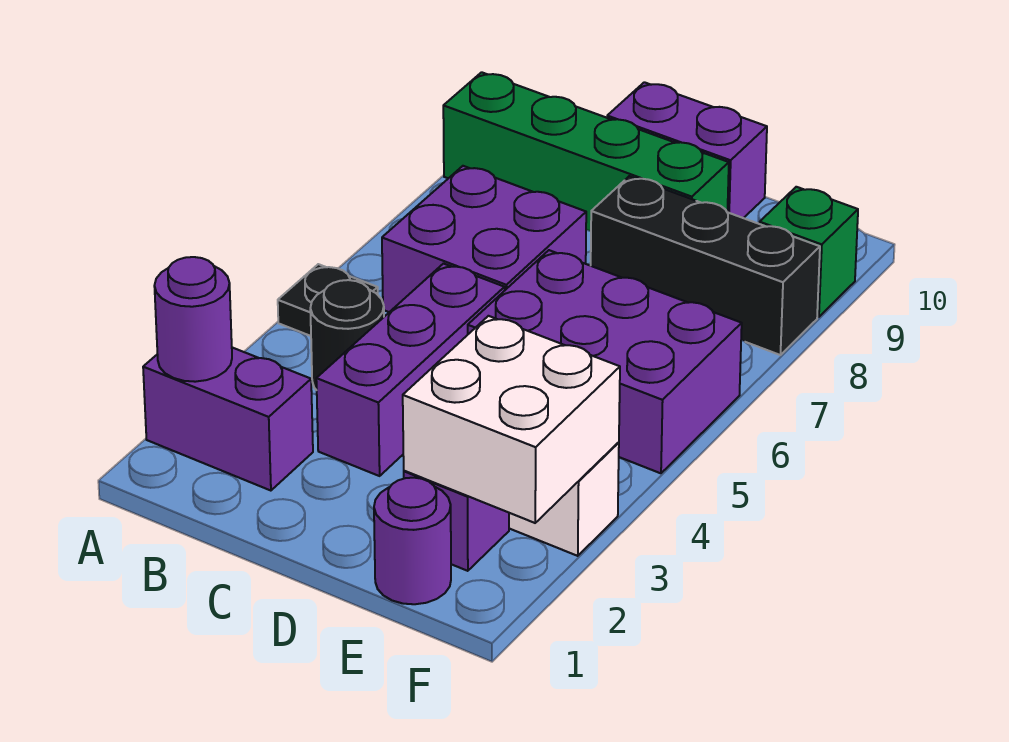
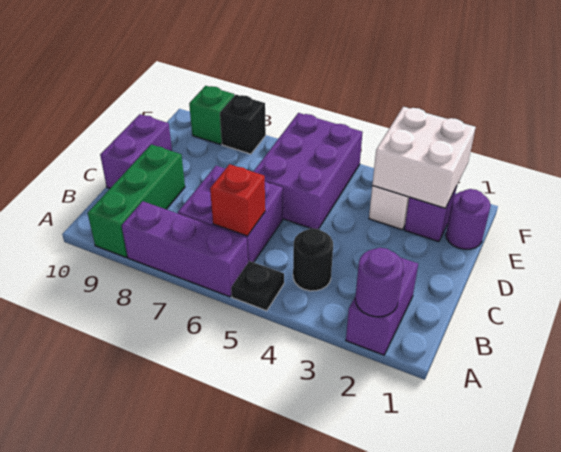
green brick A9:D9 level 1 -> green brick A9:C9 level 1
none -> red brick B6 level 2
purple brick C3:C5 level 1 -> purple brick A6:A8 level 1
black brick D8:F8 level 1 -> black brick F8 level 1

